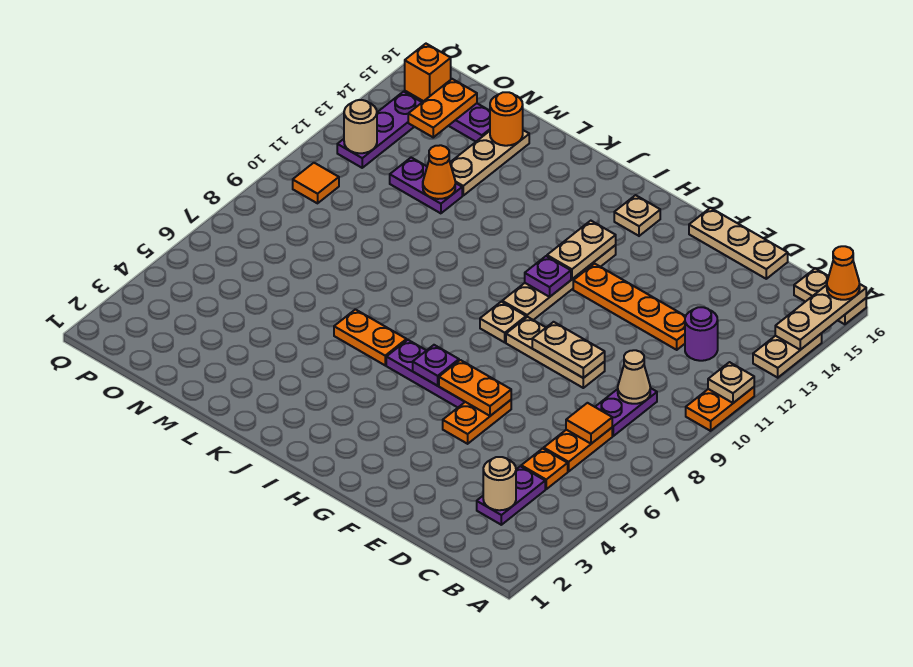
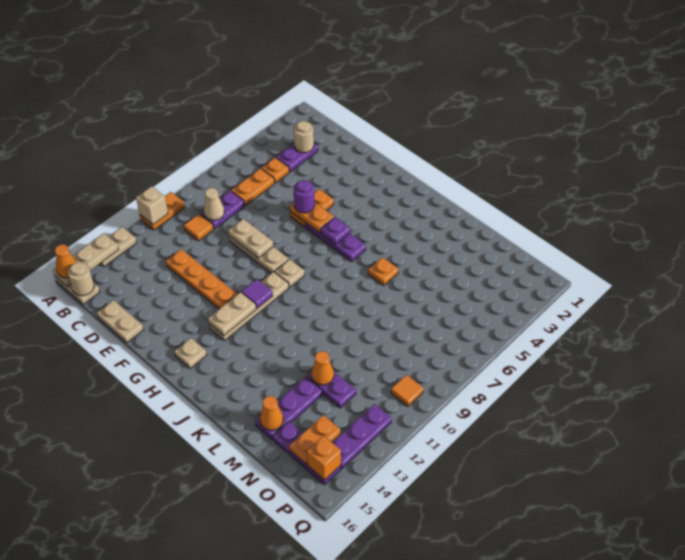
tan plate A11 level 2 -> tan brick A11 level 2
orange tile C7 level 2 -> orange tile C10 level 1
purple round brick C12 level 1 -> purple round brick F6 level 3
tan plate D16:F16 level 1 -> tan plate D16:E16 level 1
purple plate H11 level 2 -> purple tile H11 level 2
orange plate J6:K6 level 1 -> orange plate K6 level 1
tan plate M13:M15 level 1 -> purple plate M13:M15 level 1
orange round brick M15 level 2 -> orange cone M15 level 2
tan round brick P12 level 2 -> tan round brick B16 level 2

